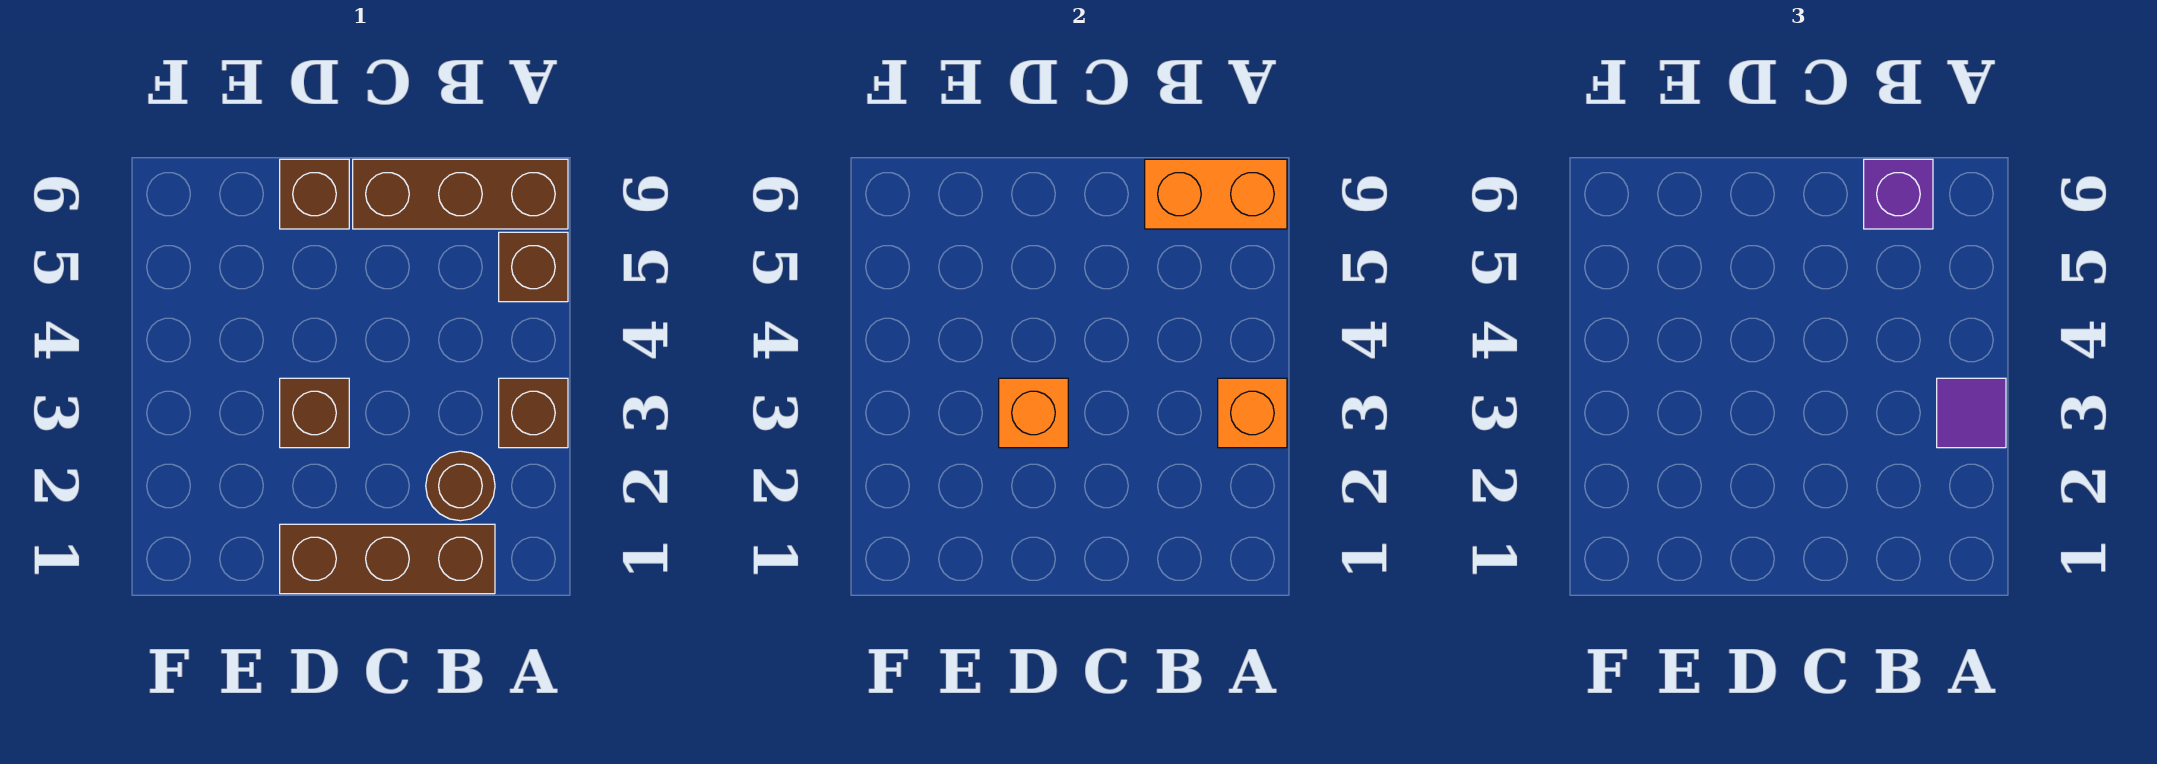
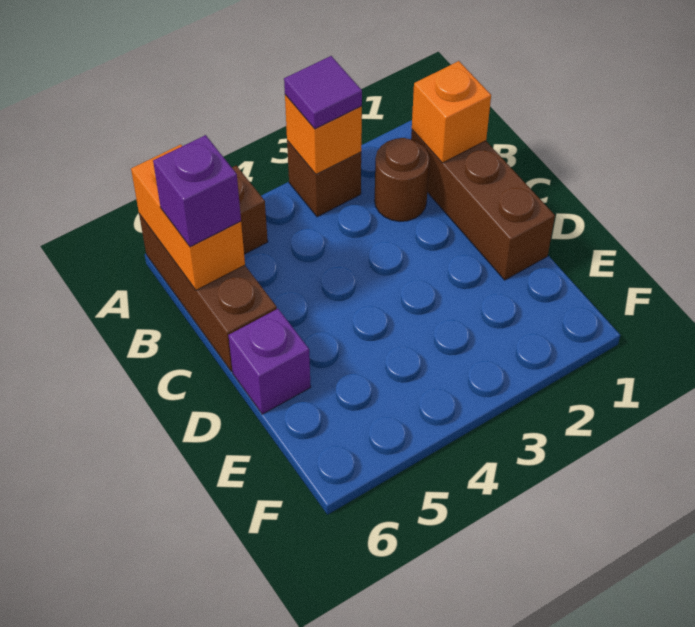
brown brick D3 level 1 -> none
orange brick D3 level 2 -> orange brick B1 level 2
brown brick D6 level 1 -> purple brick D6 level 1

